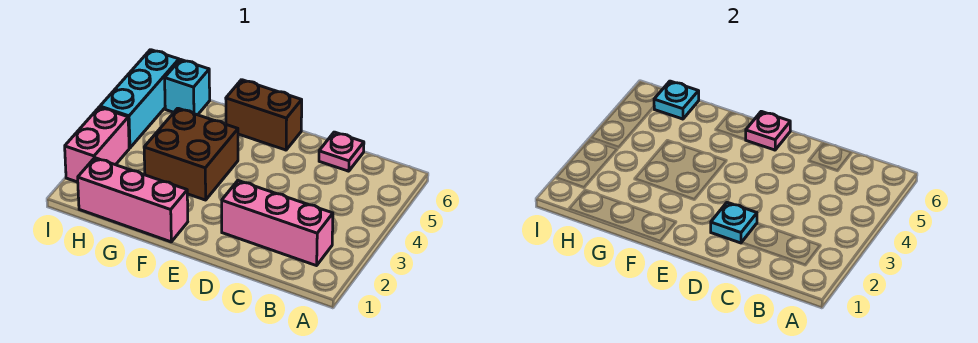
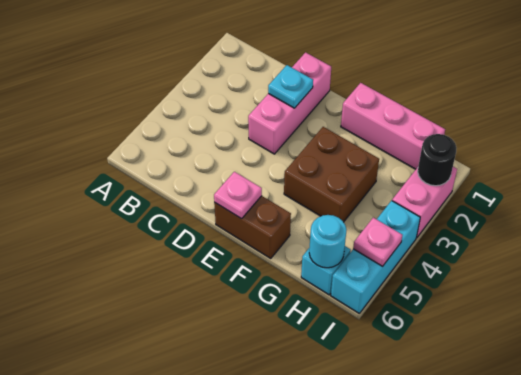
pink brick B2:D2 level 1 -> pink brick D1:D3 level 1
pink plate C6 level 1 -> pink plate I5 level 2
cyan plate H6 level 2 -> cyan round brick H6 level 2
none -> black round brick I2 level 2

